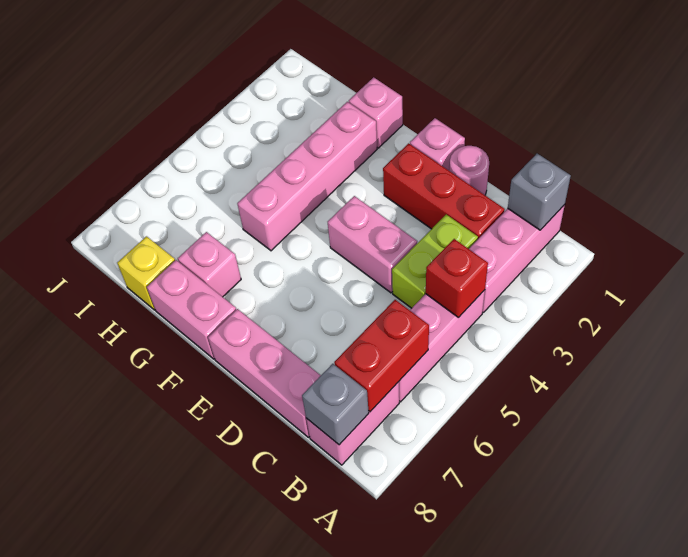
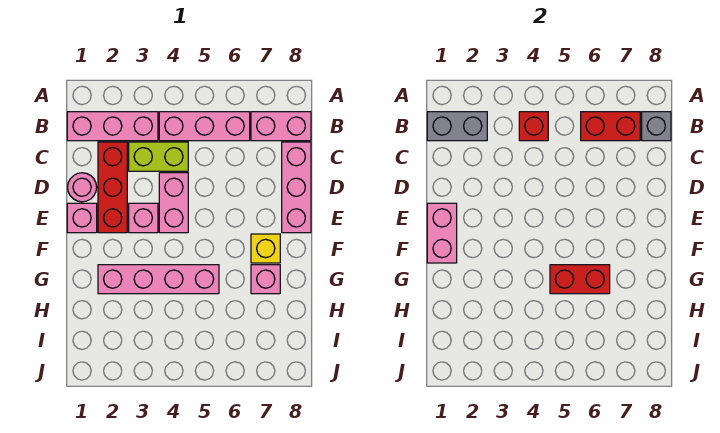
grey brick B1 level 2 -> grey brick B1:B2 level 2
pink brick F8:G8 level 1 -> pink brick E1:F1 level 2
pink brick G1 level 1 -> pink brick E3 level 1
none -> red brick G5:G6 level 2
yellow brick H8 level 1 -> yellow brick F7 level 1

